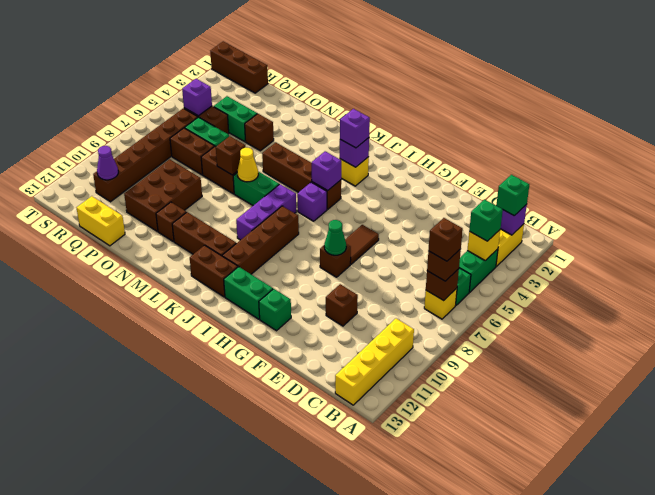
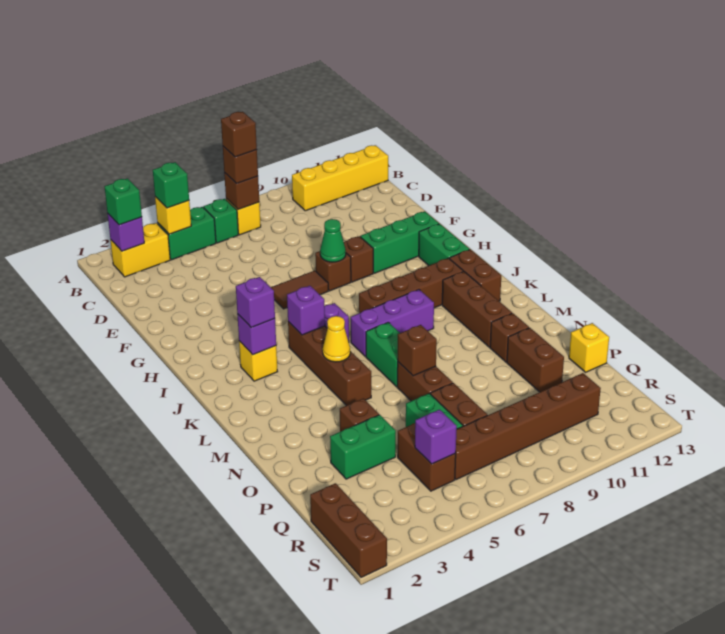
brown brick E10 level 1 -> brown brick G9 level 1
green brick G12 level 1 -> green brick G10:G12 level 1
yellow cone M7 level 2 -> yellow cone L5 level 2
brown brick O9:P11 level 1 -> brown brick O11:P11 level 1
green brick P4:Q4 level 1 -> green brick P3:P4 level 1
yellow brick P13:Q13 level 1 -> yellow brick P13 level 1
purple cone R11 level 2 -> none

